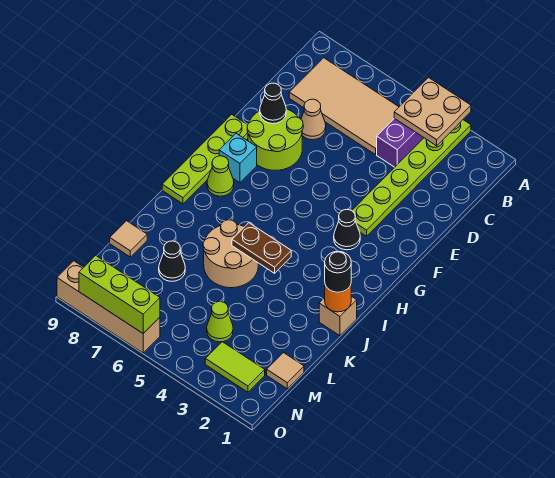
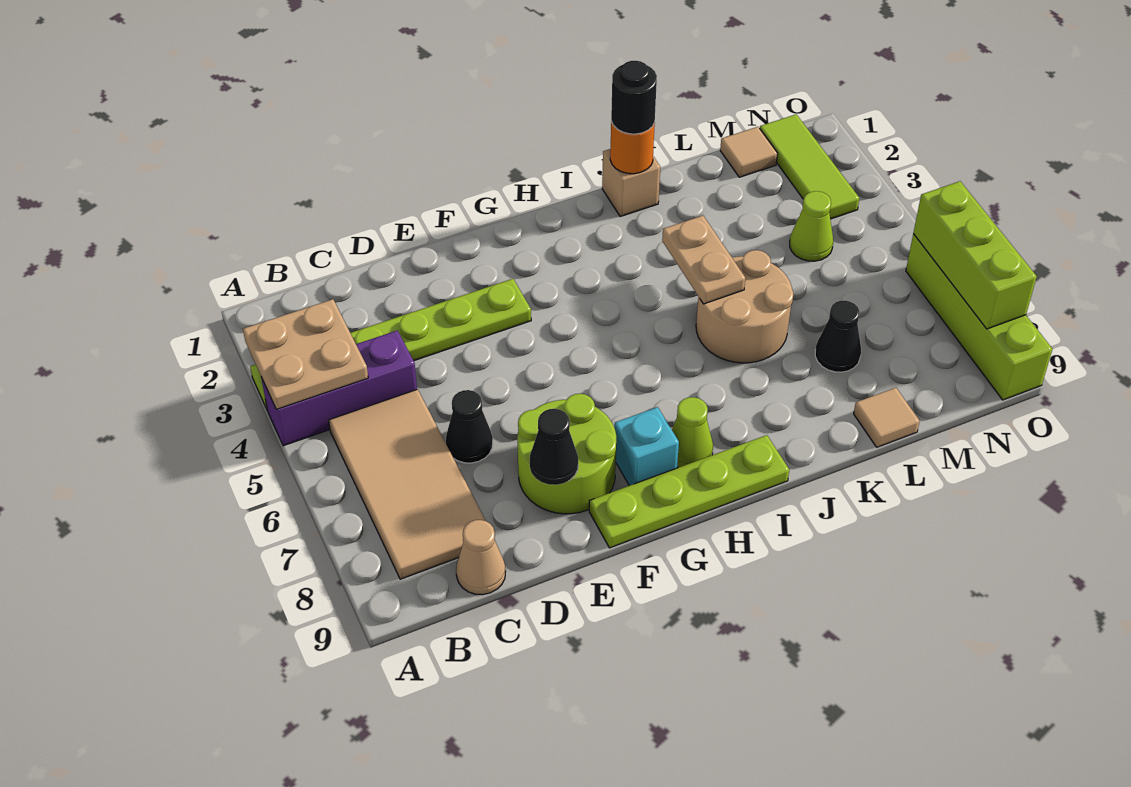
tan cone D7 level 1 -> tan cone C9 level 1
black cone G3 level 1 -> black cone D6 level 1
brown plate J4:J5 level 2 -> tan plate J4:J5 level 2
lime tile N2:N3 level 1 -> lime tile N1:N3 level 1
tan brick O6:O9 level 1 -> lime brick O6:O9 level 1

